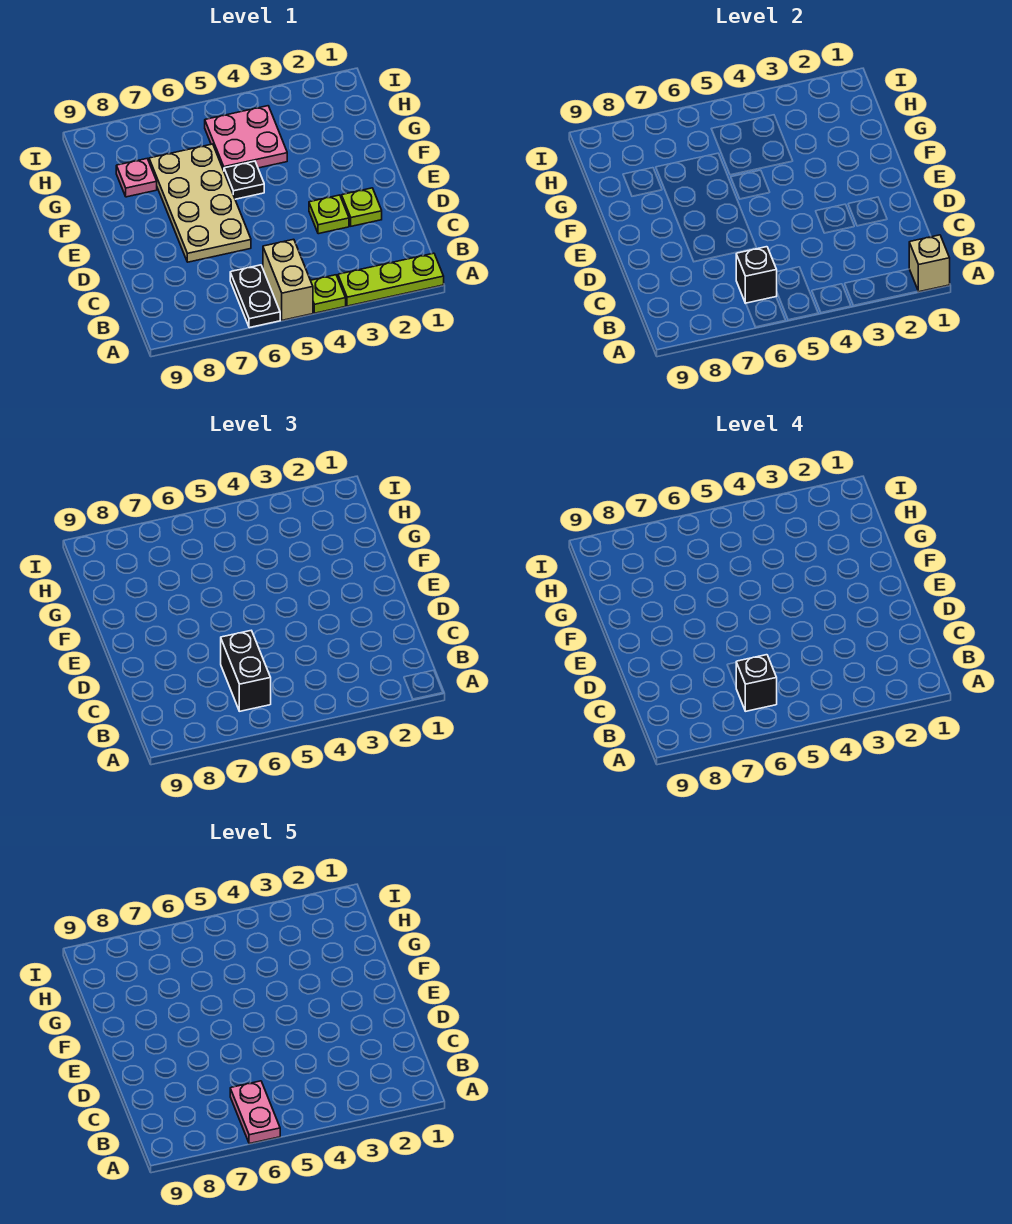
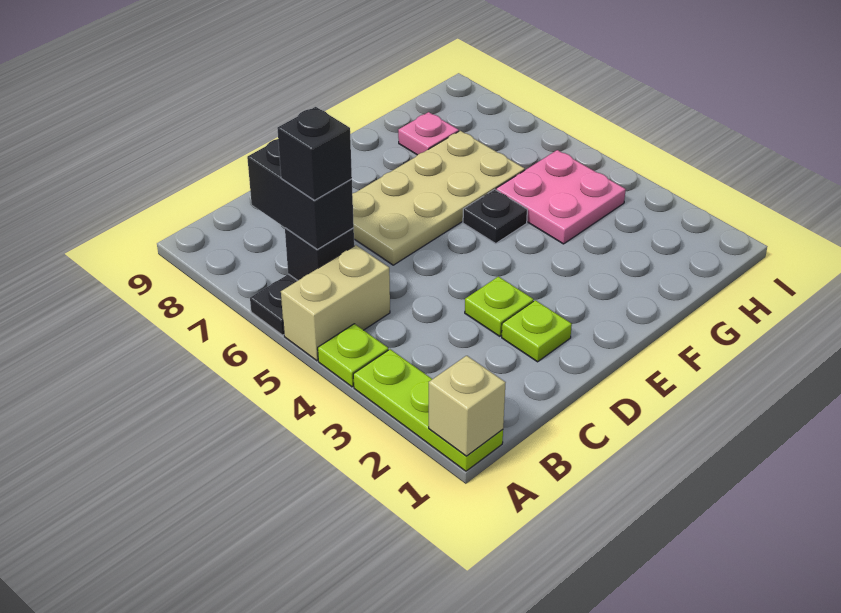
pink plate A6:B6 level 5 -> none
black brick B6:C6 level 3 -> black brick B6:B7 level 3

